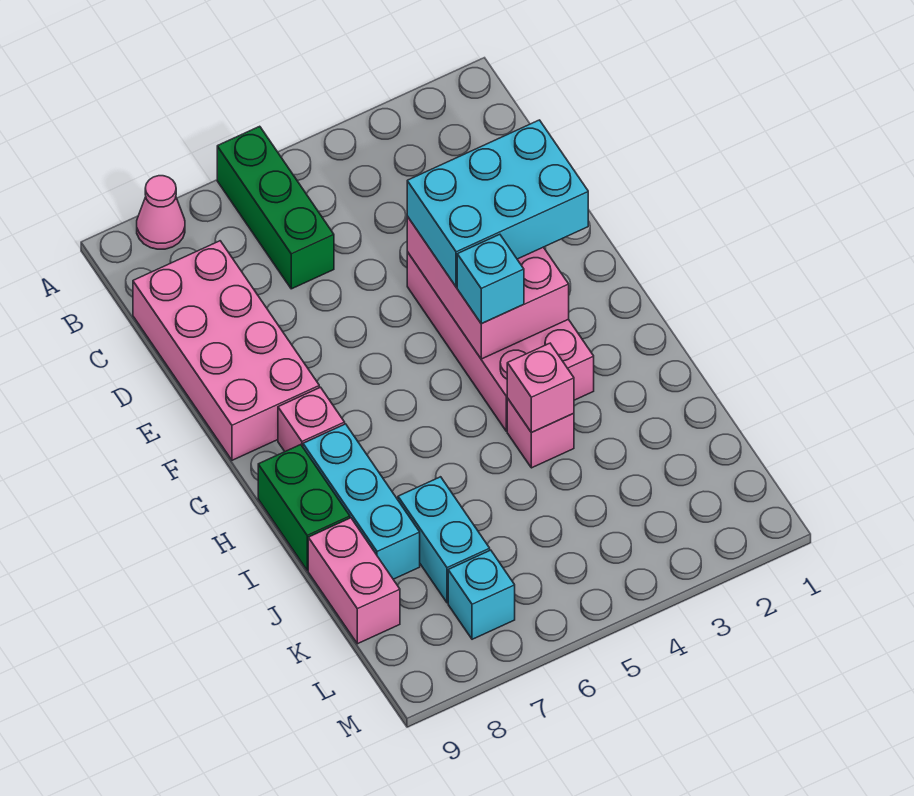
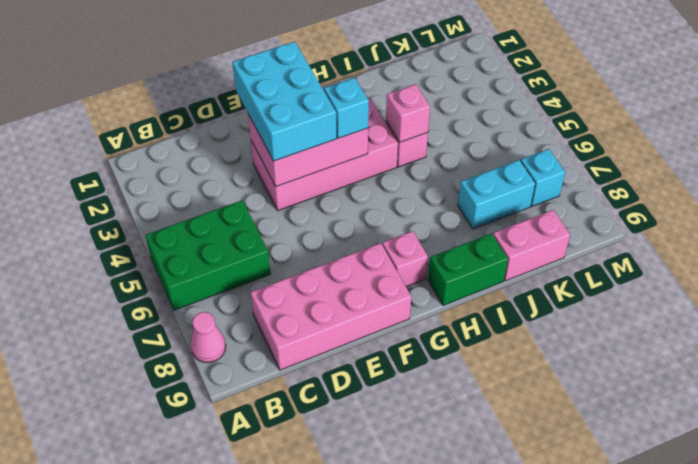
green brick A6:C6 level 1 -> green brick A5:C6 level 1
cyan brick H8:J8 level 1 -> none

